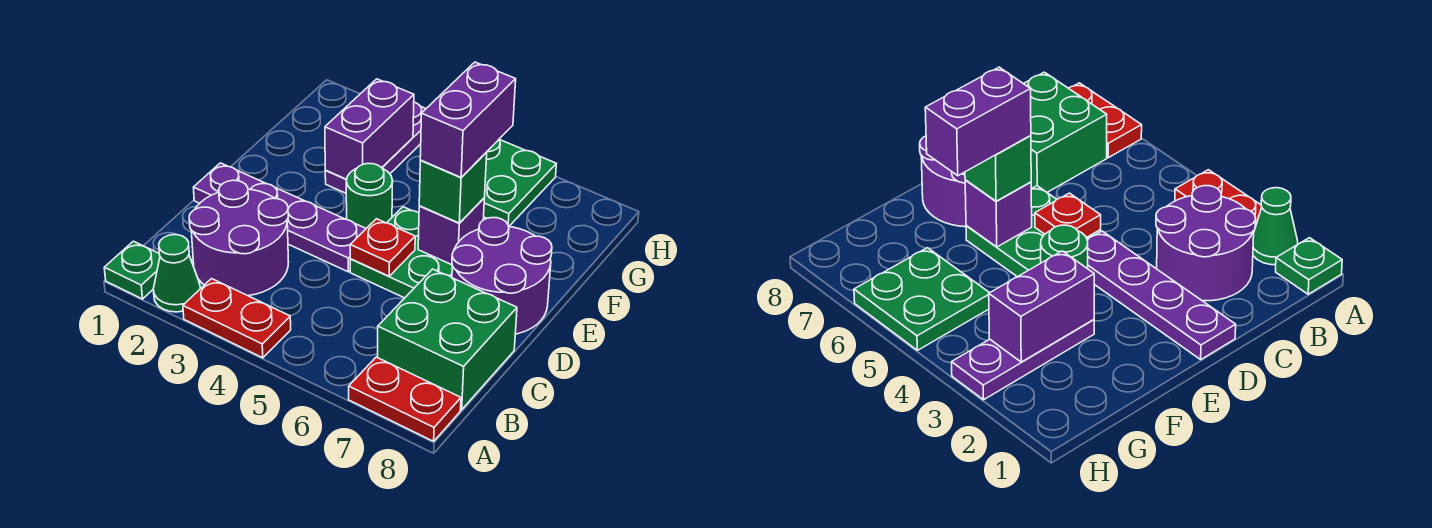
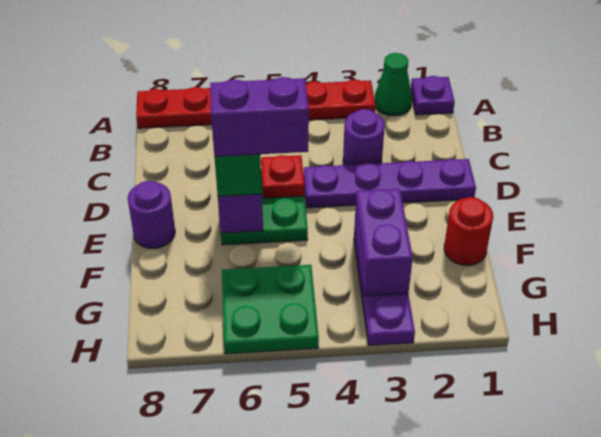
green plate A1 level 1 -> purple plate A1 level 1
purple round brick B2:C3 level 1 -> purple round brick C3 level 1
green brick B7:C8 level 1 -> none
purple round brick D7:E8 level 1 -> purple round brick E8 level 1
green round brick E4 level 1 -> none
purple brick E6:F6 level 4 -> purple brick E5:E6 level 4
none -> red round brick F1 level 1

